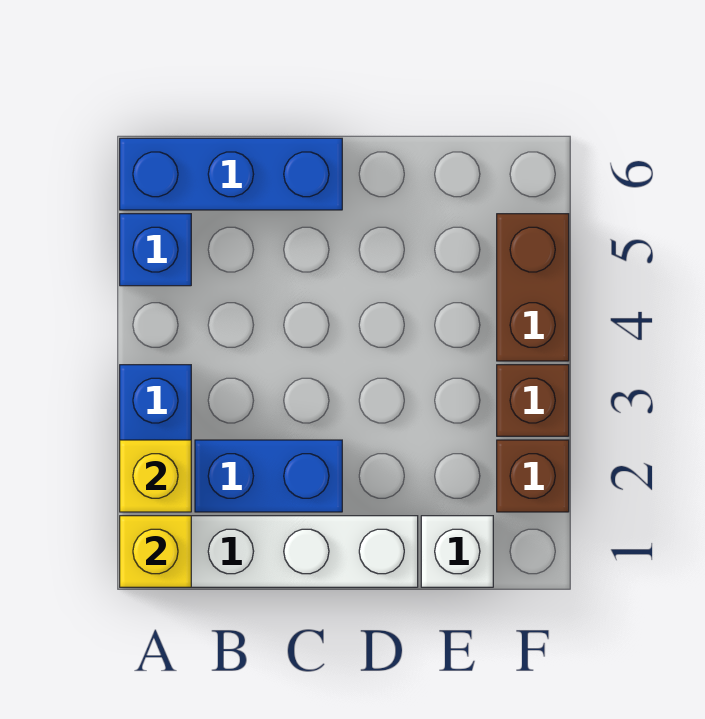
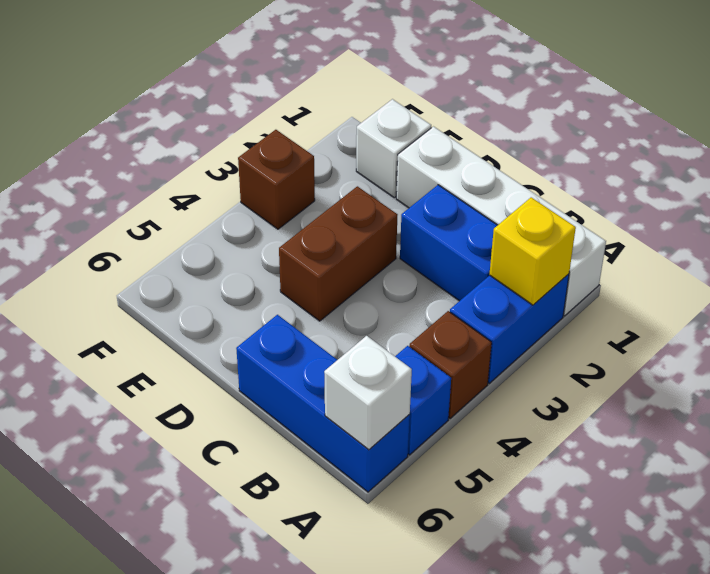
yellow brick A1 level 2 -> none
none -> white brick A6 level 2
brown brick F2 level 1 -> brown brick A4 level 1
brown brick F4:F5 level 1 -> brown brick D3:D4 level 1

